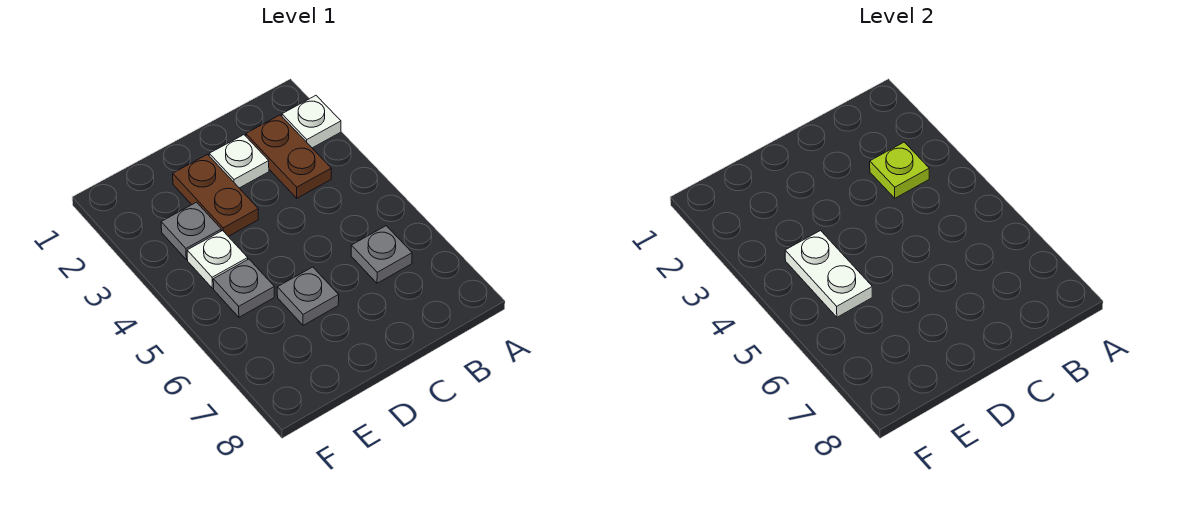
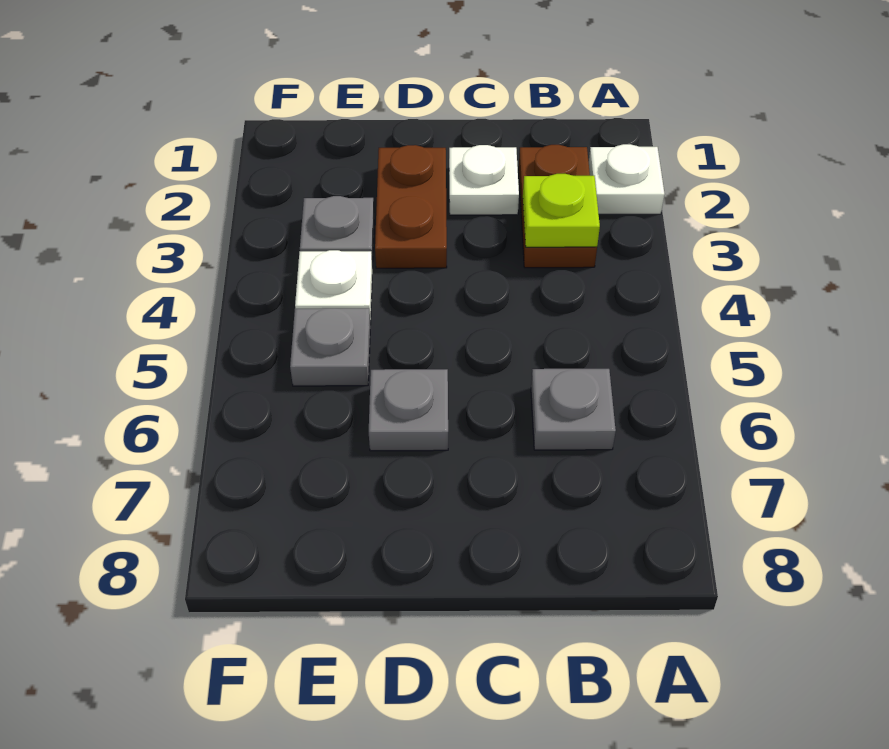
white plate E4:E5 level 2 -> none

